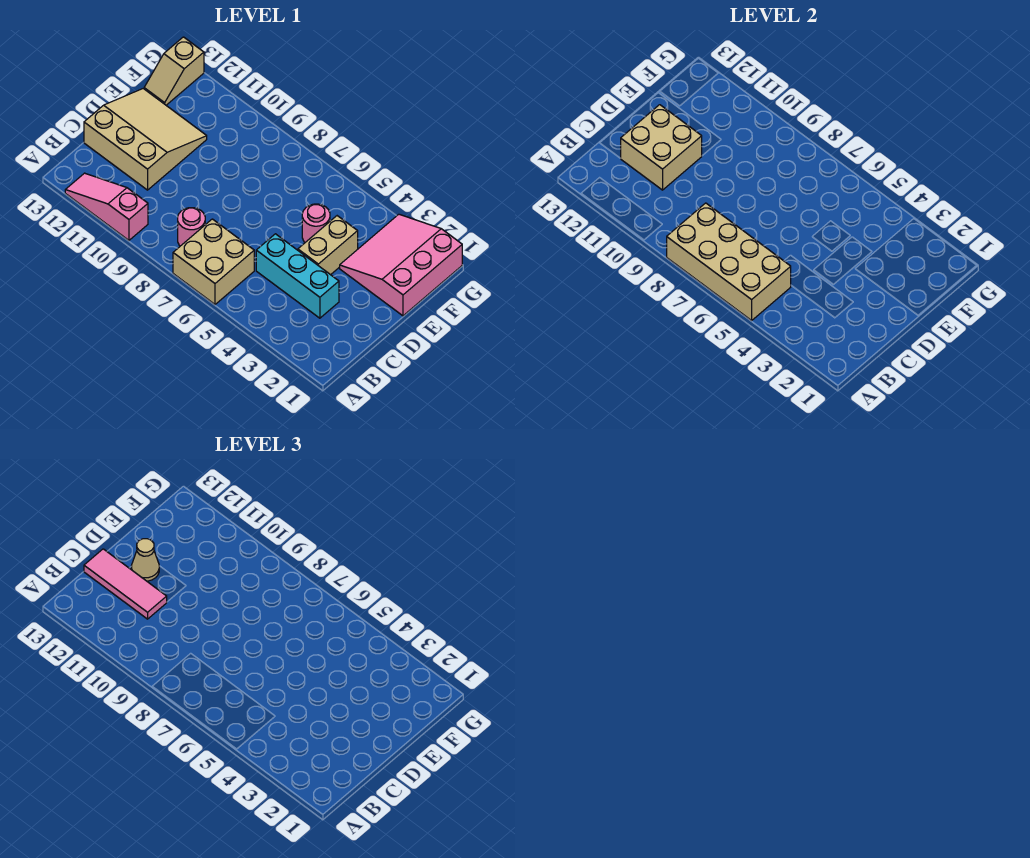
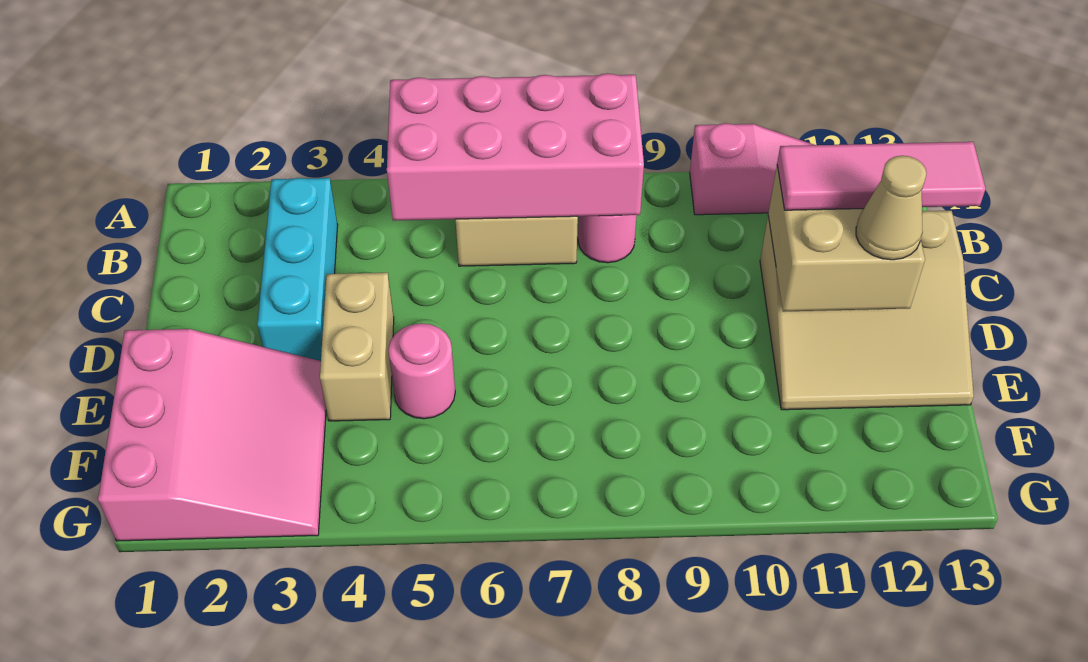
tan brick A5:B8 level 2 -> pink brick A5:B8 level 2
cyan brick C3:C5 level 1 -> cyan brick B3:D3 level 1
tan slope F13:G13 level 1 top G -> none

